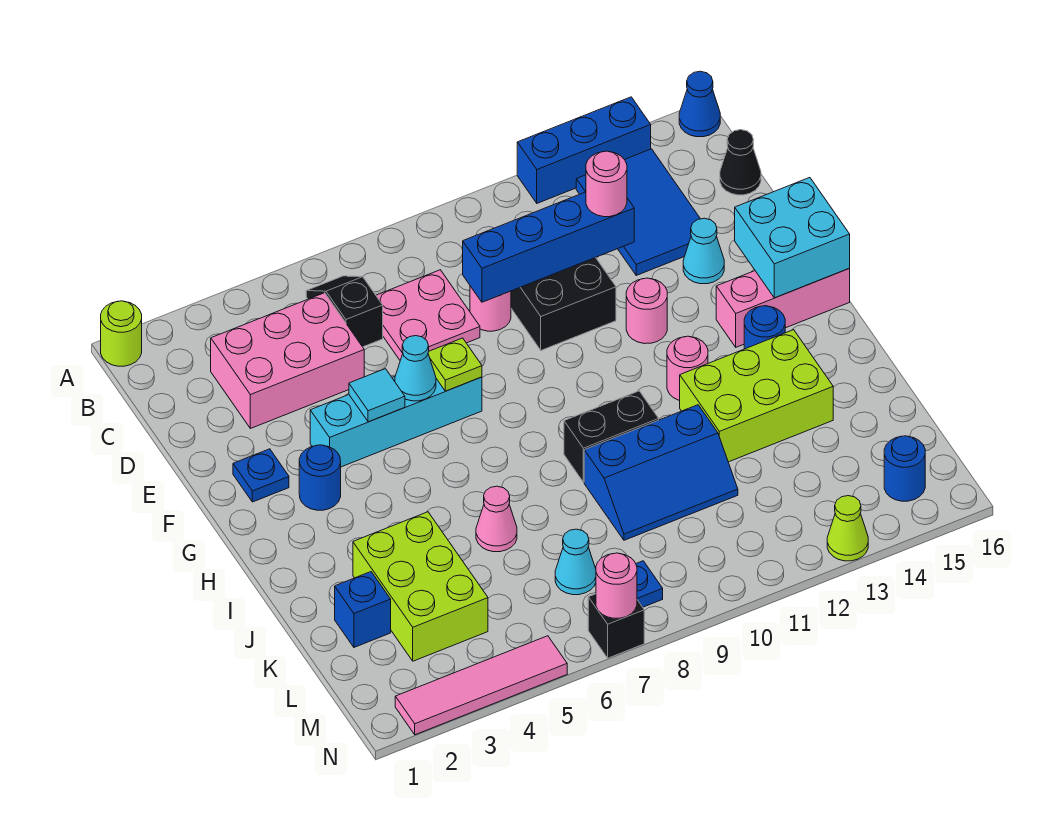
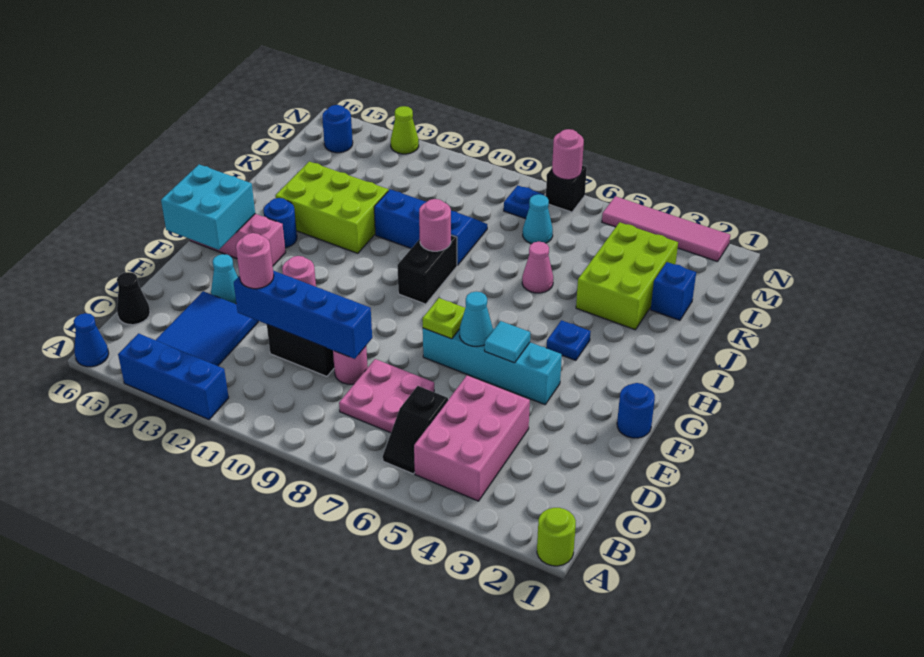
pink brick C3:D5 level 1 -> pink brick B4:D5 level 1
blue plate F2 level 1 -> blue plate H4 level 1
blue round brick G3 level 1 -> blue round brick F1 level 1
pink round brick H12 level 1 -> pink round brick I9 level 2
black brick I9:I10 level 1 -> black brick H9:I9 level 1

